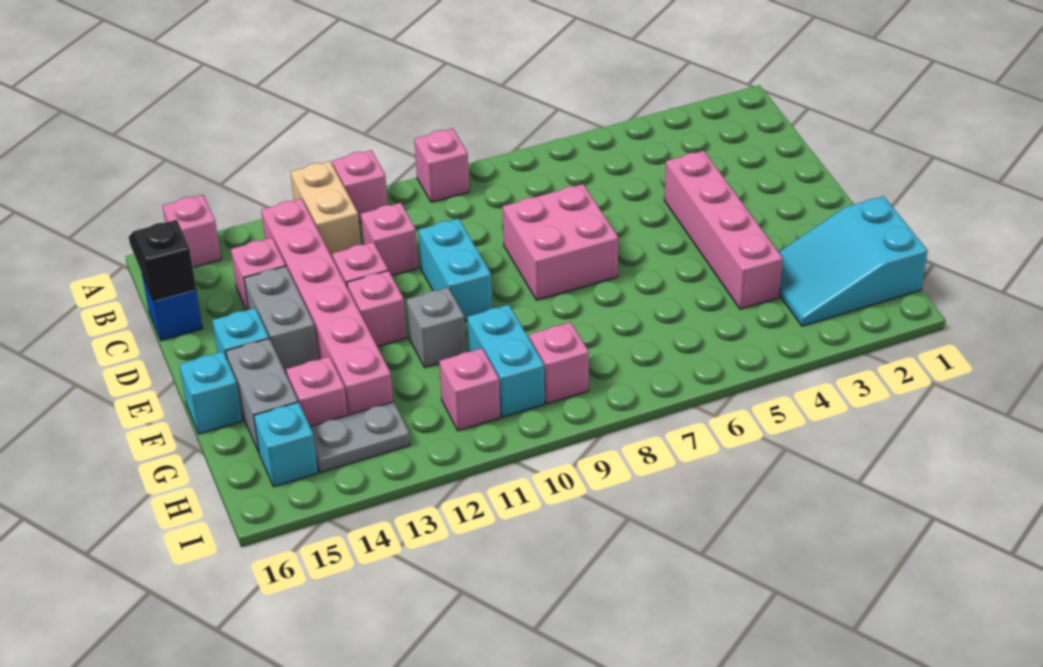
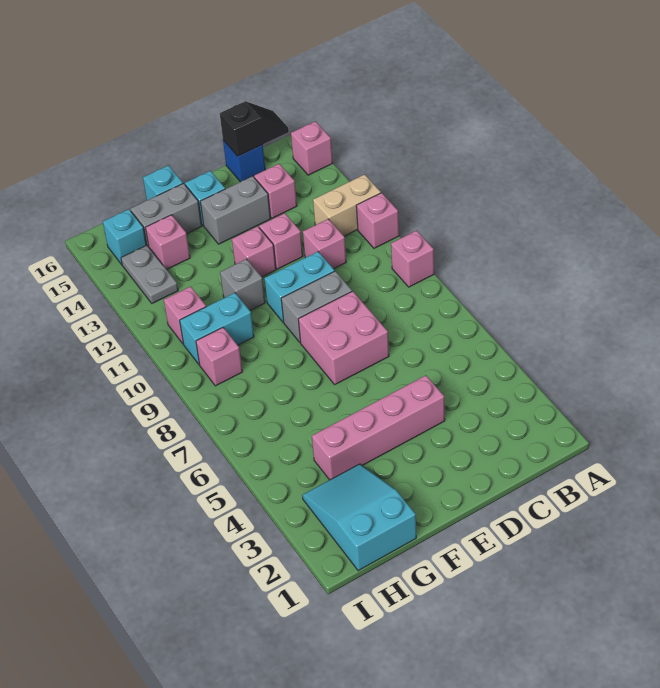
pink brick B13:G13 level 1 -> none
none -> grey brick D9:E9 level 1

